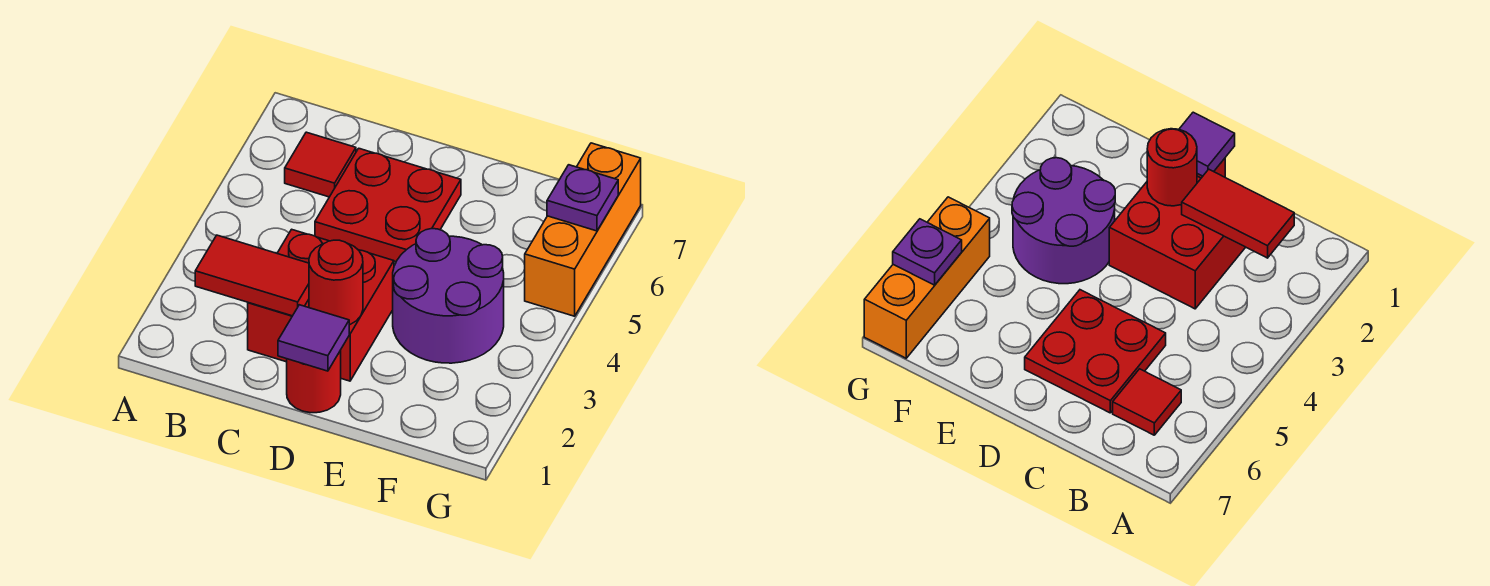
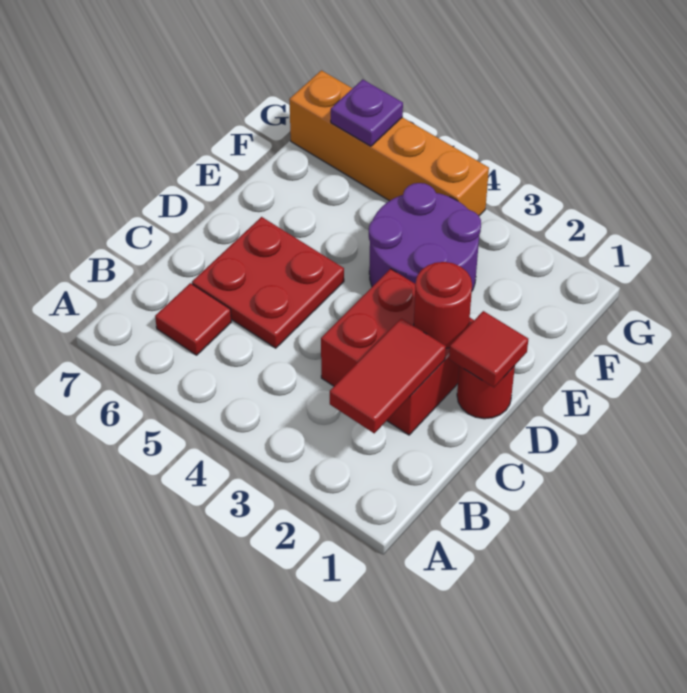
purple tile D1 level 2 -> red tile D1 level 2
orange brick G5:G7 level 1 -> orange brick G4:G7 level 1

